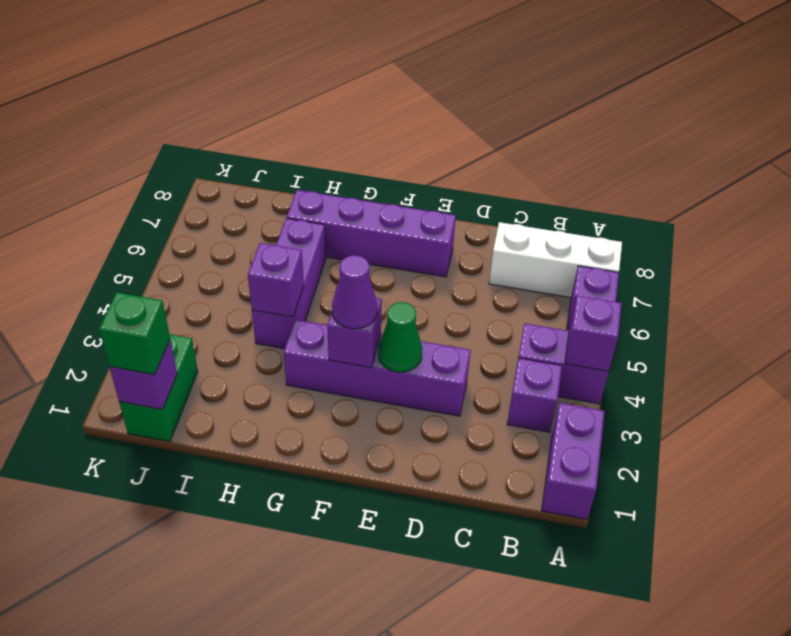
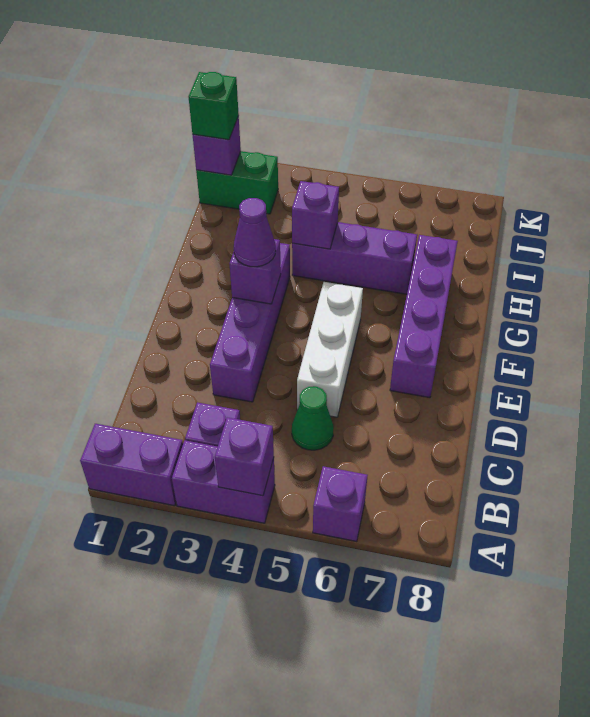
purple brick A4:B4 level 1 -> purple brick A3:A4 level 1
white brick A7:C7 level 1 -> white brick D5:F5 level 1
green cone E3 level 2 -> green cone C5 level 1

